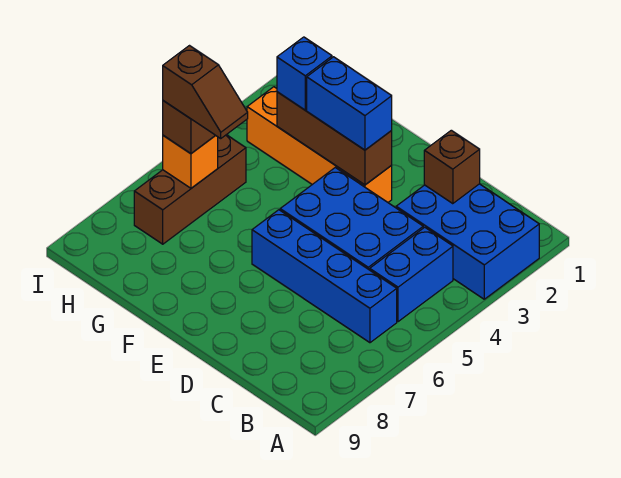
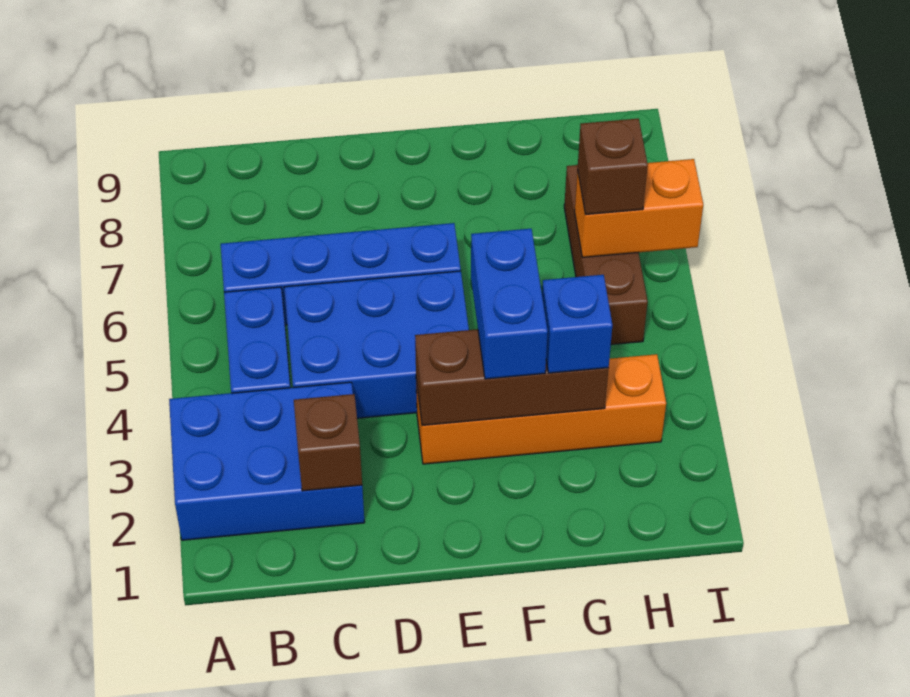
blue brick E3:F3 level 3 -> blue brick F3:F4 level 3
brown slope G6:H6 level 4 top H -> none
orange brick H6 level 2 -> orange brick H6:I6 level 2

